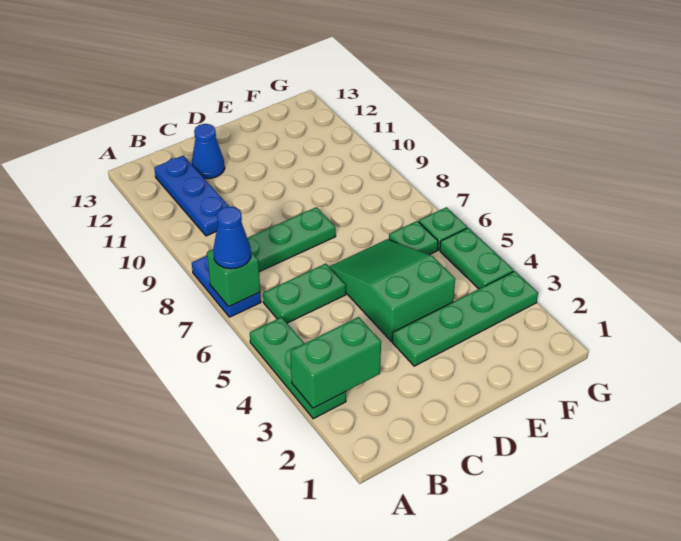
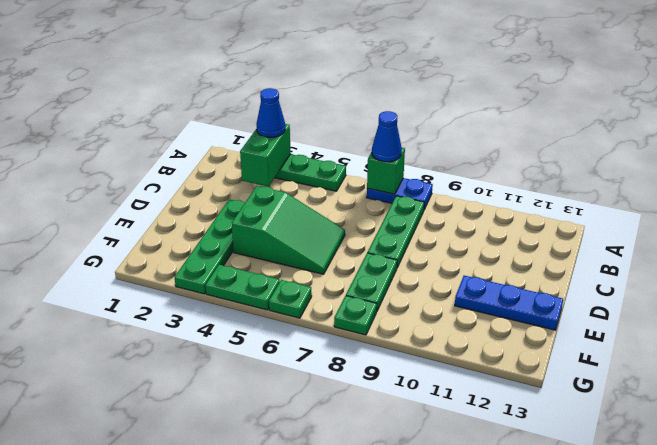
green plate B6:C6 level 1 -> green plate E8:F8 level 1
blue plate B10:B12 level 1 -> blue plate E11:E13 level 1
blue cone C12 level 1 -> blue cone A3 level 3
green plate F6 level 1 -> green plate G8 level 1

